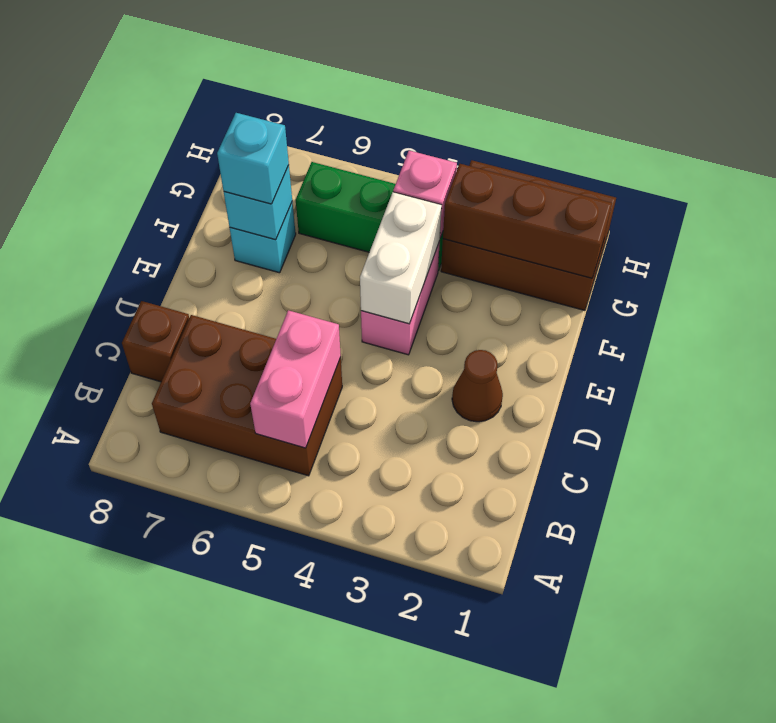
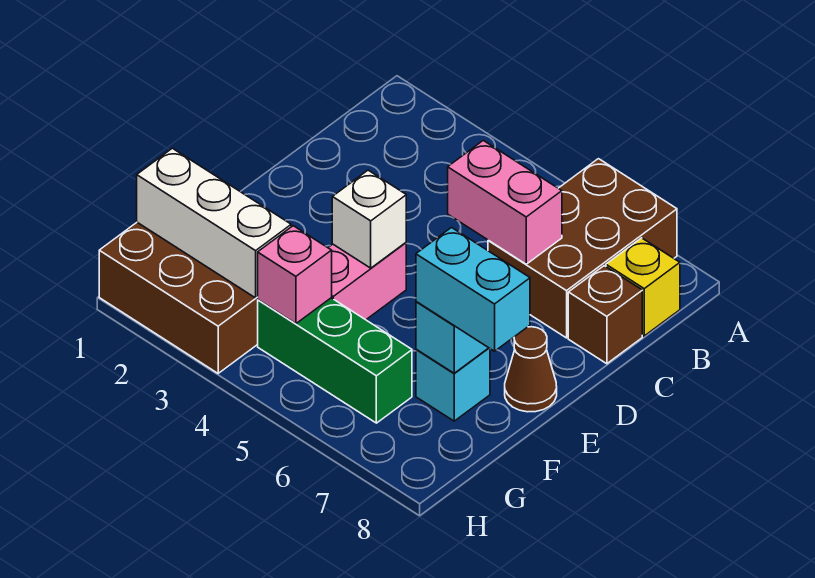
brown brick B5:C7 level 1 -> brown brick A6:C7 level 1
pink brick B5:C5 level 2 -> pink brick C5:C6 level 2
none -> yellow brick B8 level 1
brown cone D2 level 1 -> brown cone E8 level 1
white brick E4:F4 level 2 -> white brick E4 level 2
cyan brick F7 level 3 -> cyan brick F7:F8 level 3
brown brick G1:G3 level 2 -> white brick G1:G3 level 2

